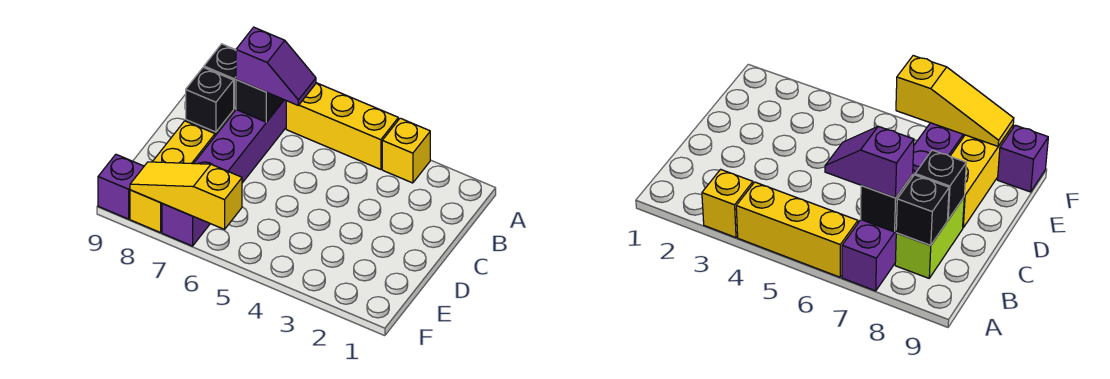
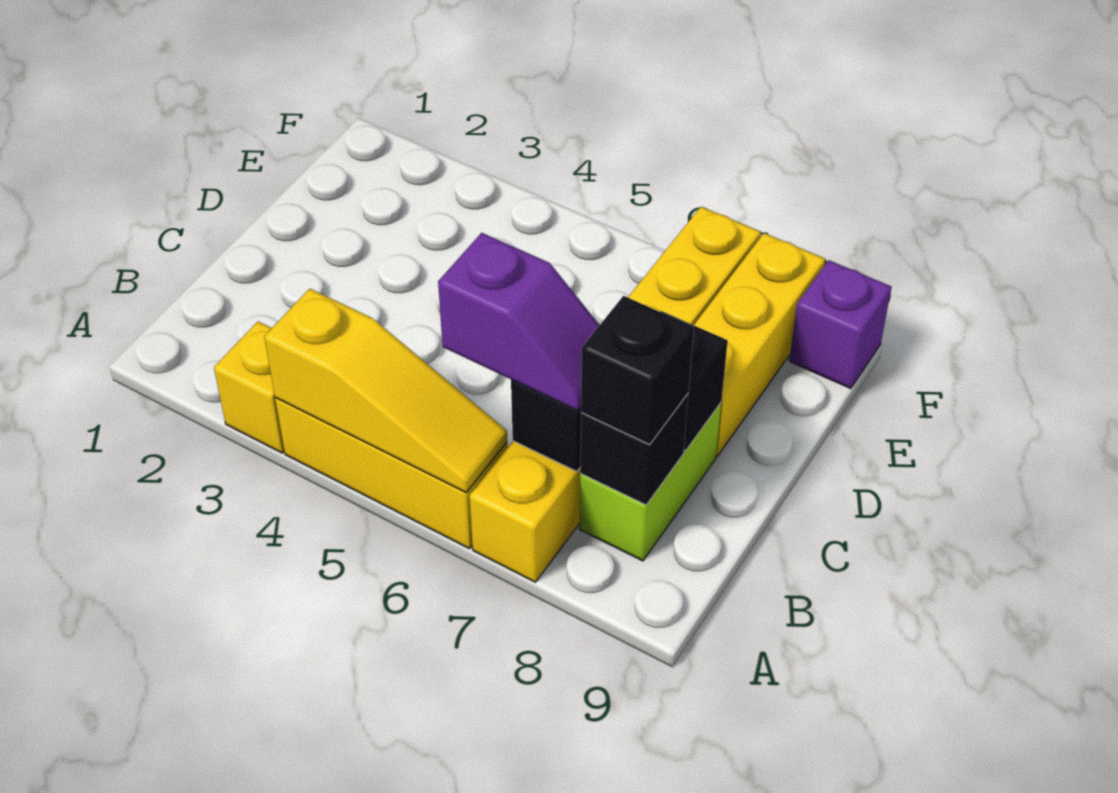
purple brick A7:F7 level 1 -> yellow brick A7:F7 level 1
purple slope B6:B7 level 3 top 7 -> purple slope B6:B7 level 3 top 6
none -> black brick B8 level 3
yellow slope F6:F8 level 2 top 6 -> yellow slope A4:A6 level 2 top 4

